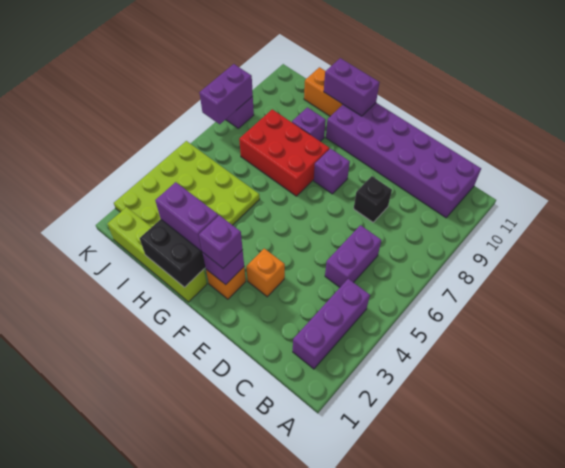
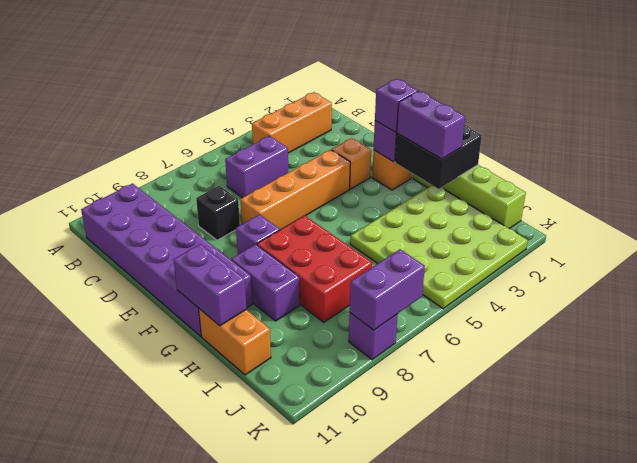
purple brick B2:B4 level 1 -> orange brick B2:B4 level 1
none -> orange brick E4:E7 level 1
purple brick H9 level 1 -> purple brick G9:H9 level 1

